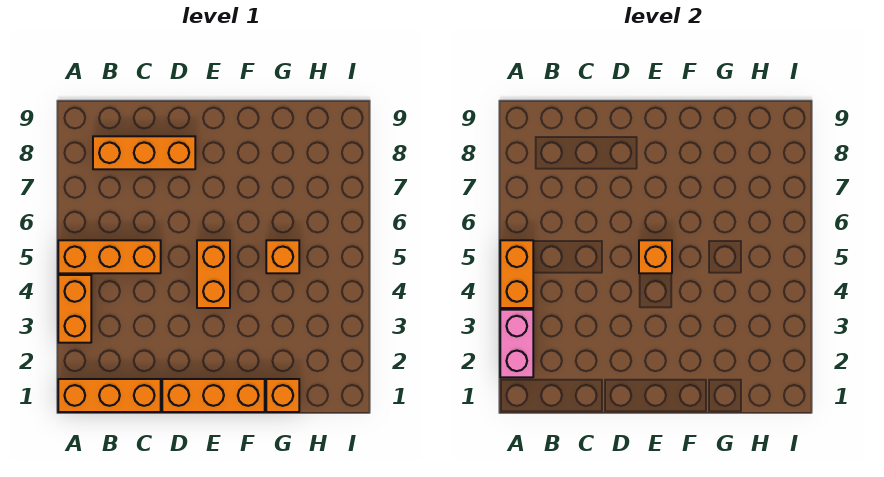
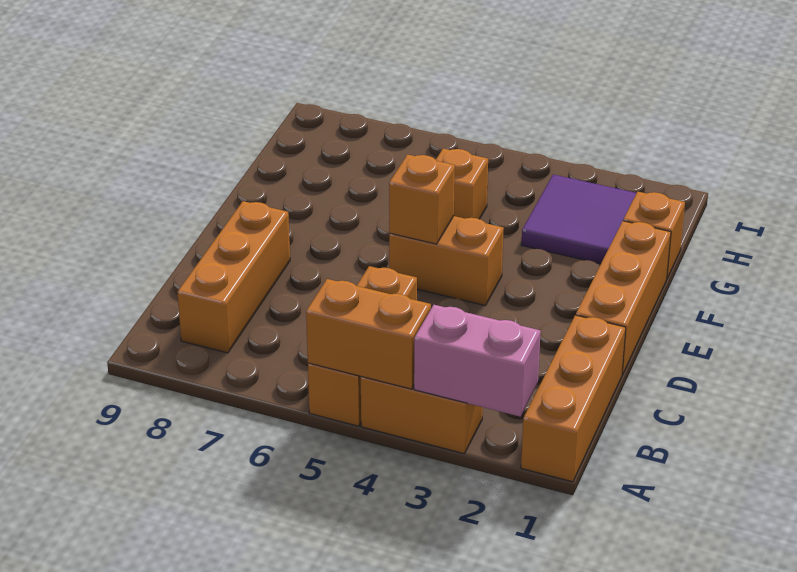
none -> purple tile G2:H3 level 1

